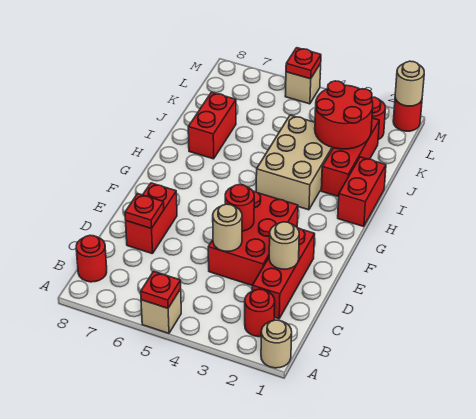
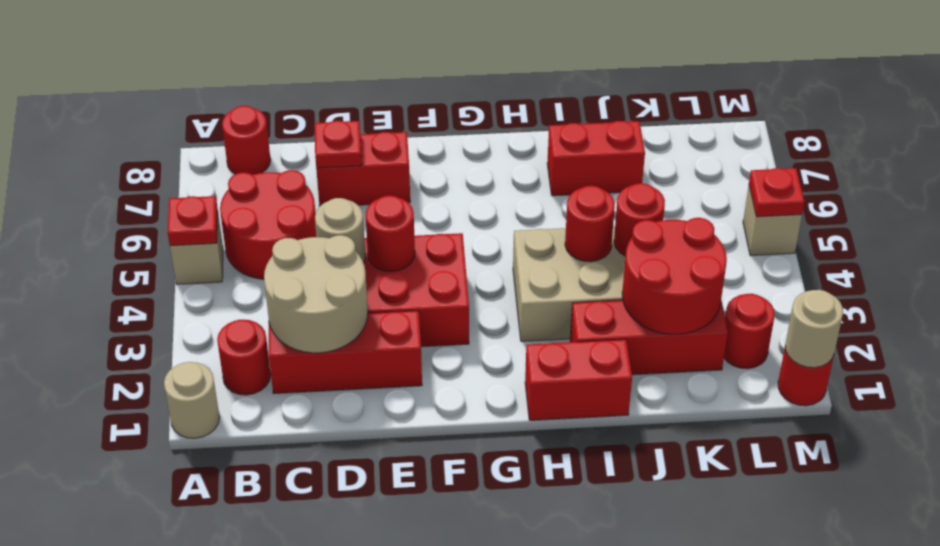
none -> red round brick B5:C6 level 1
tan round brick D2 level 2 -> tan round brick C2:D3 level 2
none -> red round brick I4 level 2
none -> red round brick J4 level 2

